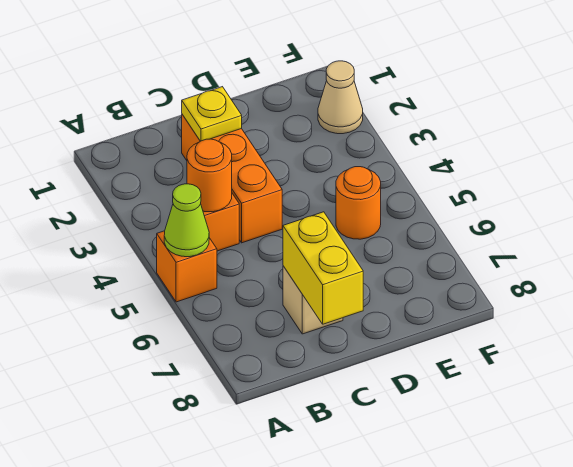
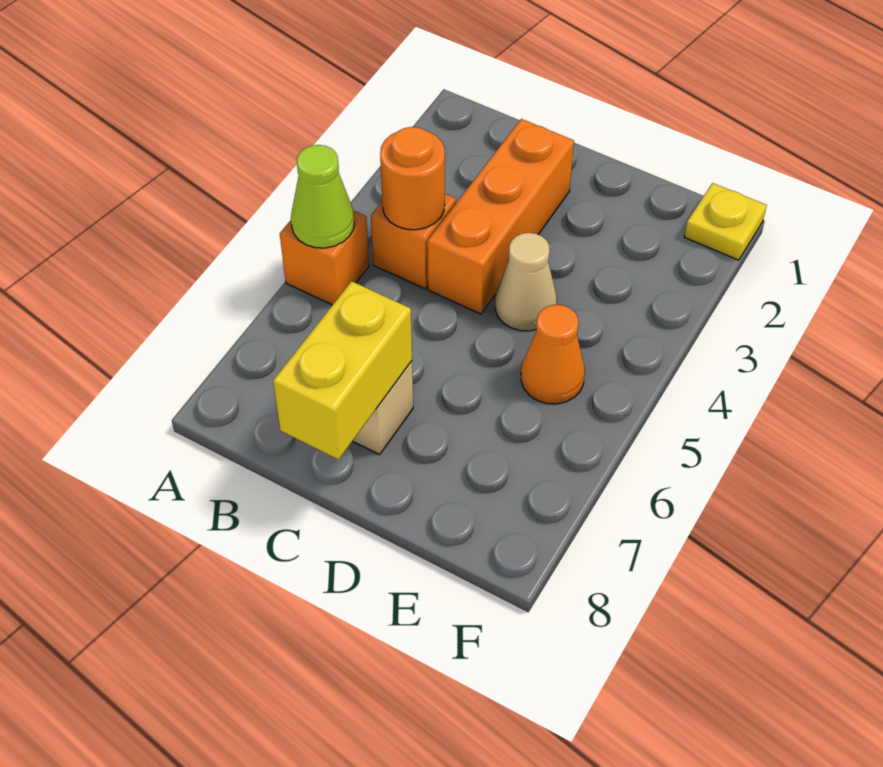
yellow plate C2 level 2 -> yellow plate F1 level 1
orange round brick E5 level 1 -> orange cone E5 level 1
tan cone F2 level 1 -> tan cone D4 level 1

